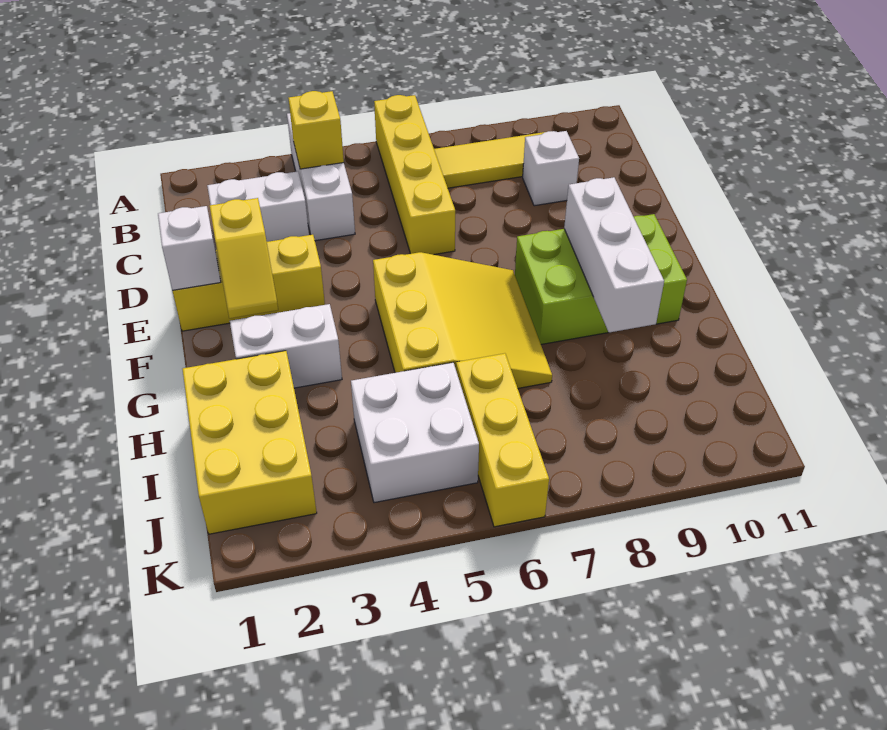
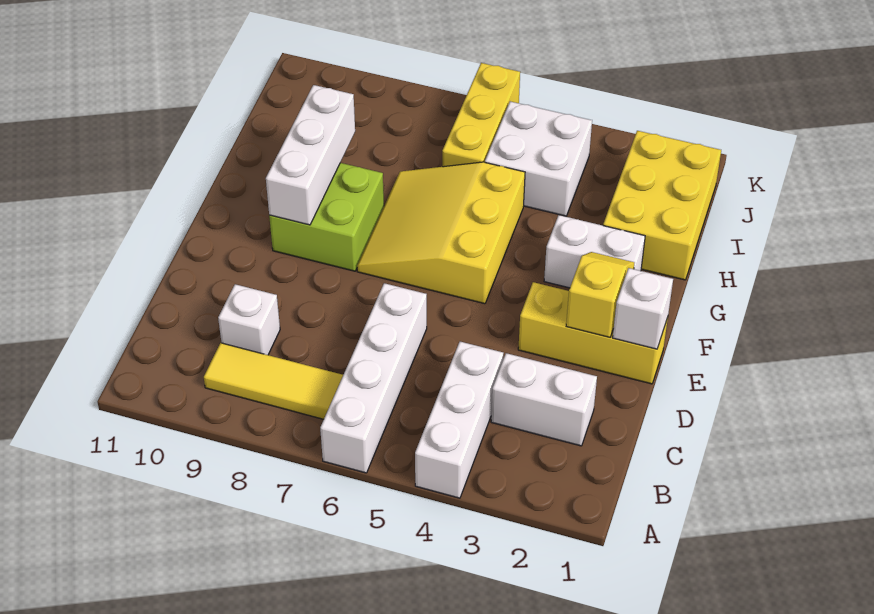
yellow brick A6:D6 level 1 -> white brick A6:D6 level 1
yellow brick B4 level 2 -> none
lime brick F8:G10 level 1 -> lime brick F8:G9 level 1

